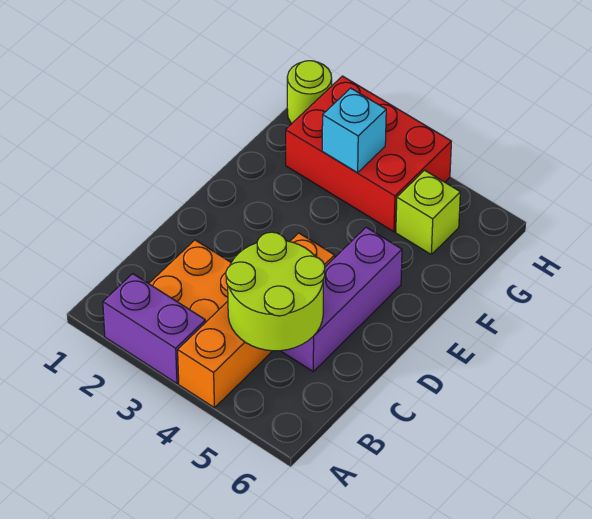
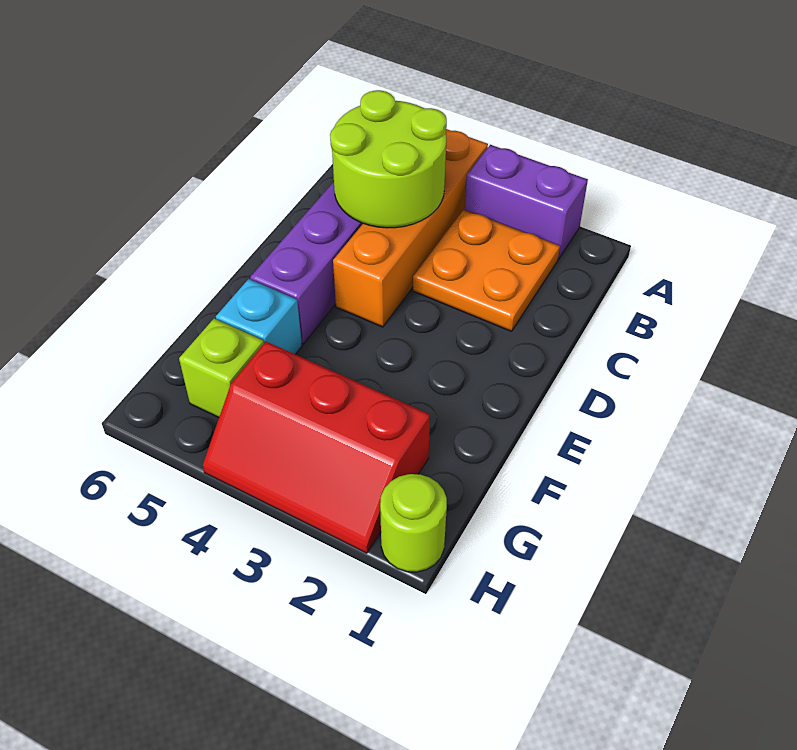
red brick G2:H4 level 1 -> red slope G2:H4 level 1 top G
cyan brick G3 level 2 -> cyan brick F5 level 1

